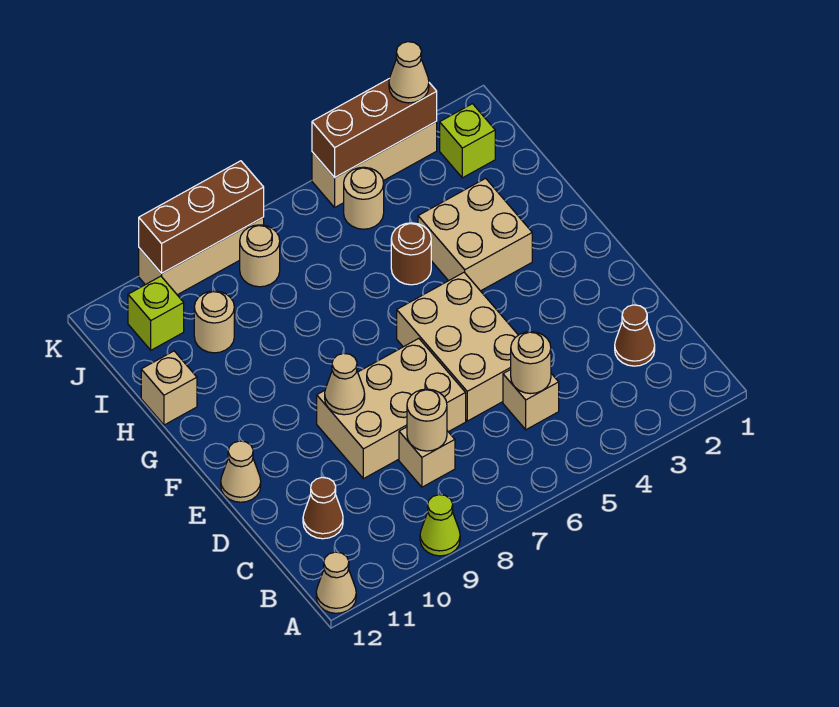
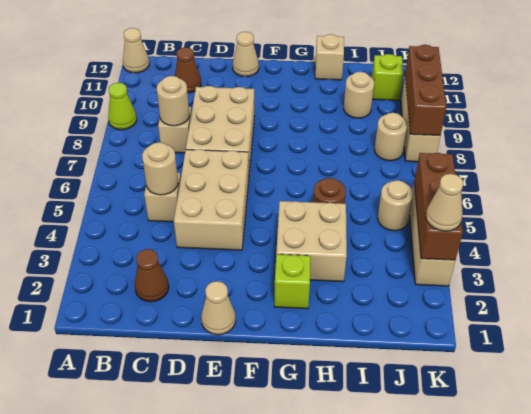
tan brick D5:F6 level 1 -> tan brick D4:E6 level 1
tan cone E9 level 2 -> tan cone E1 level 1
lime brick J2 level 1 -> lime brick G2 level 1

